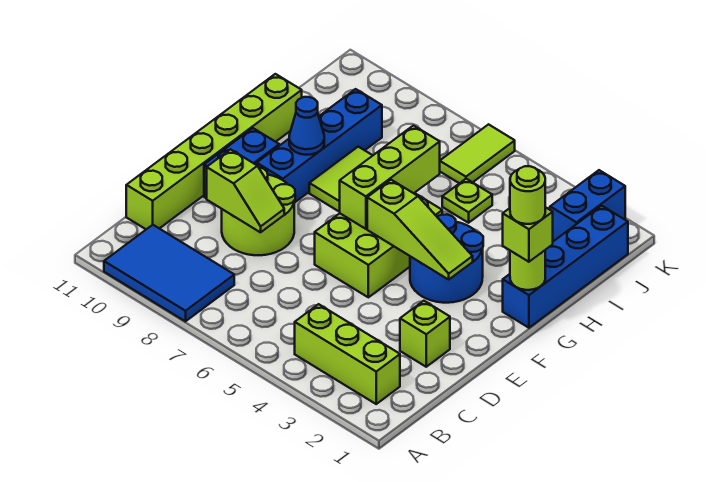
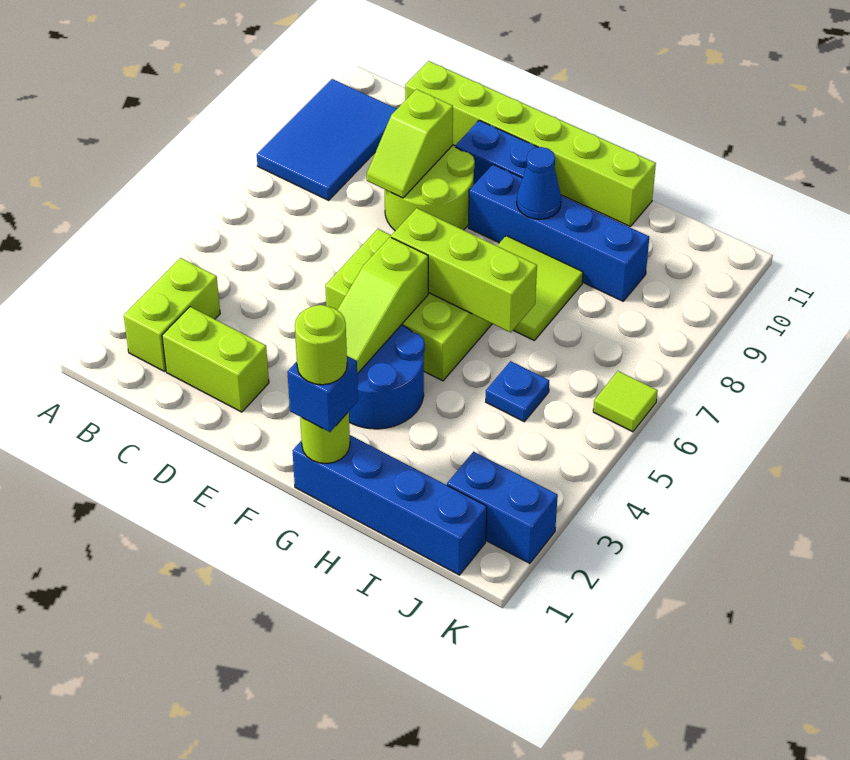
lime brick B2:B4 level 1 -> lime brick B2:B3 level 1
lime brick D2 level 1 -> lime brick C2:D2 level 1
lime brick G1 level 3 -> blue brick G1 level 3
lime plate I5 level 1 -> blue plate I5 level 1
lime tile J6:K6 level 1 -> lime tile K6 level 1

